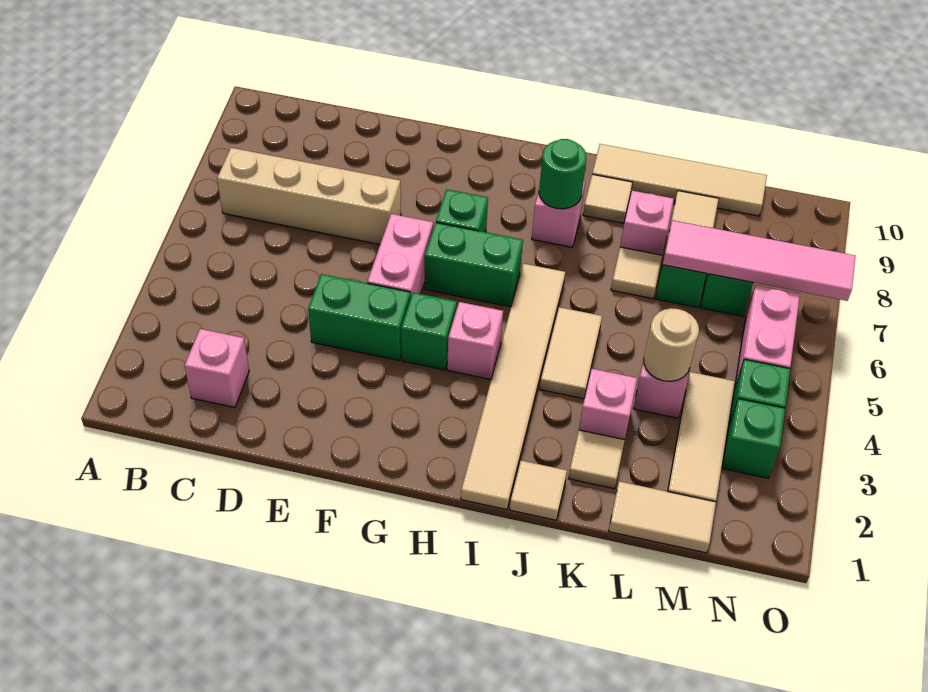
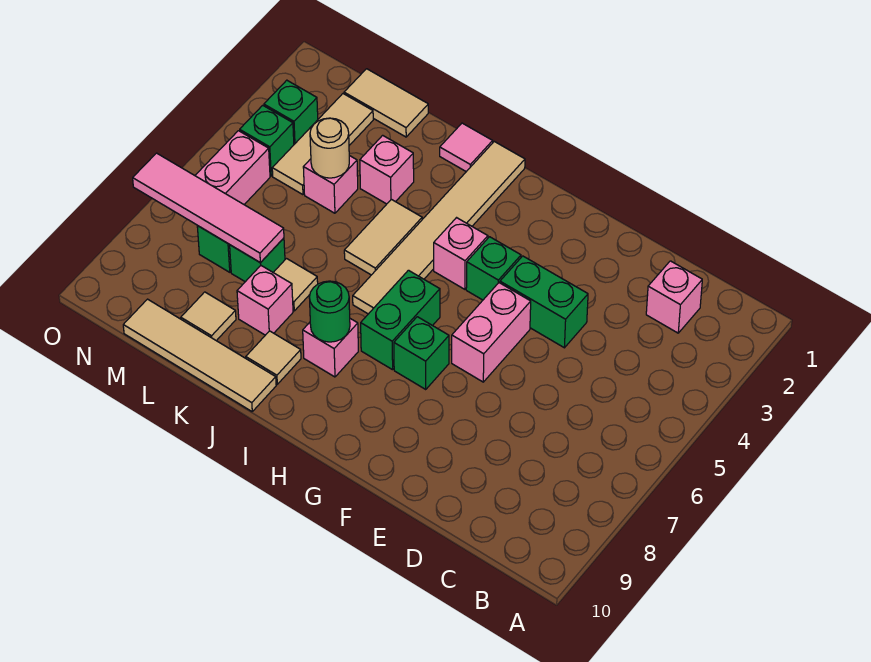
tan brick B7:E7 level 1 -> none
green brick G6:H6 level 1 -> green brick H6:H7 level 1
tan tile J1 level 1 -> pink tile J1 level 1
tan tile K2 level 1 -> none

